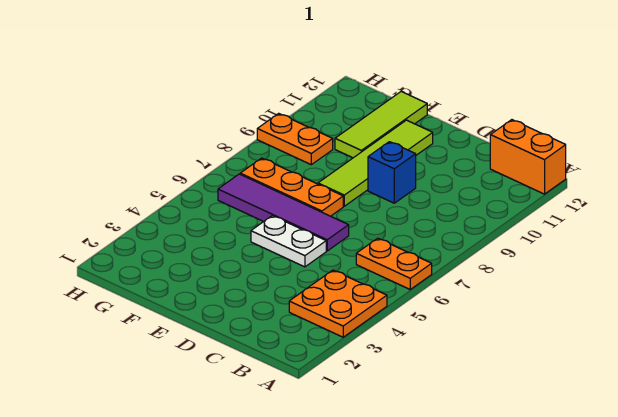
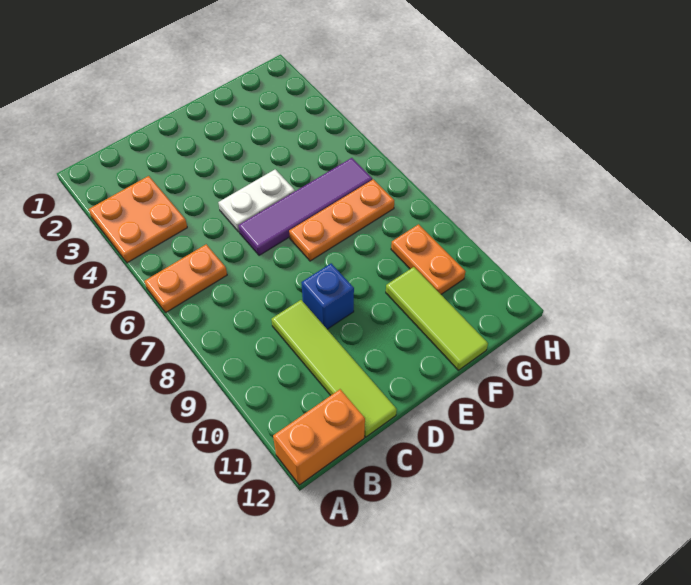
lime tile E8:E11 level 1 -> lime tile C9:C12 level 1
orange plate G9:H9 level 1 -> orange plate G9:G10 level 1

